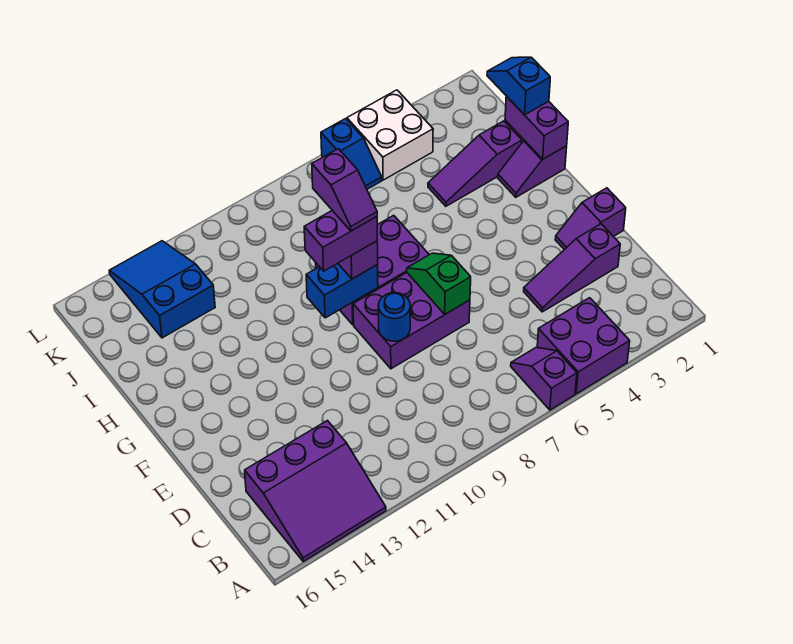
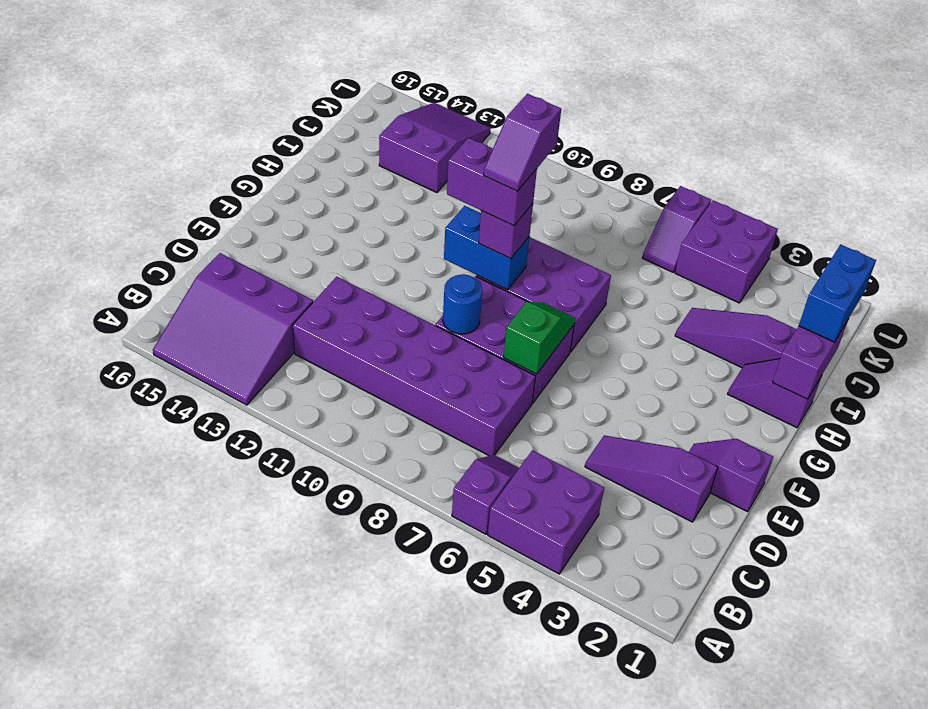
none -> purple brick C7:D12 level 1
blue slope I1:J1 level 3 top I -> blue brick I1:J1 level 3
blue slope J13:L14 level 1 top J -> purple slope J13:L14 level 1 top J
white brick K4:L5 level 1 -> purple brick K4:L5 level 1
blue slope K6:L6 level 1 top L -> purple slope K6:L6 level 1 top L

